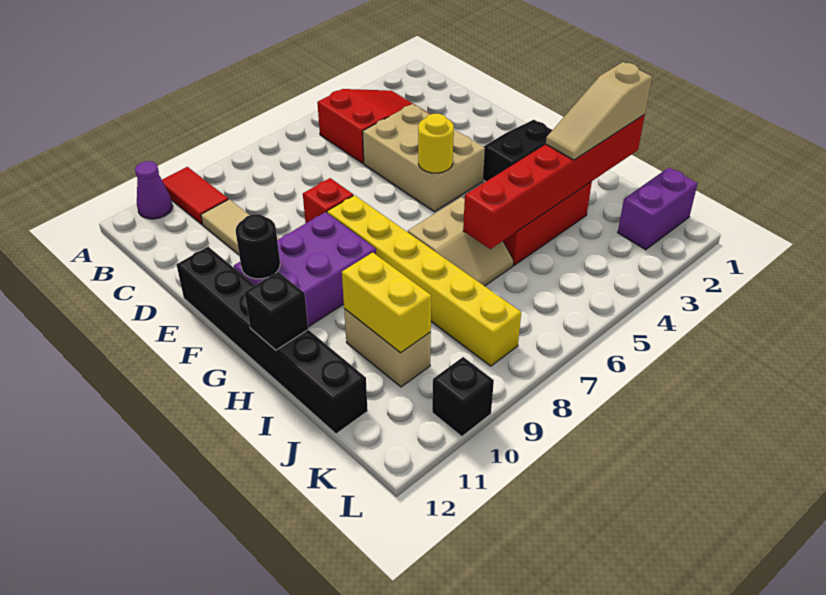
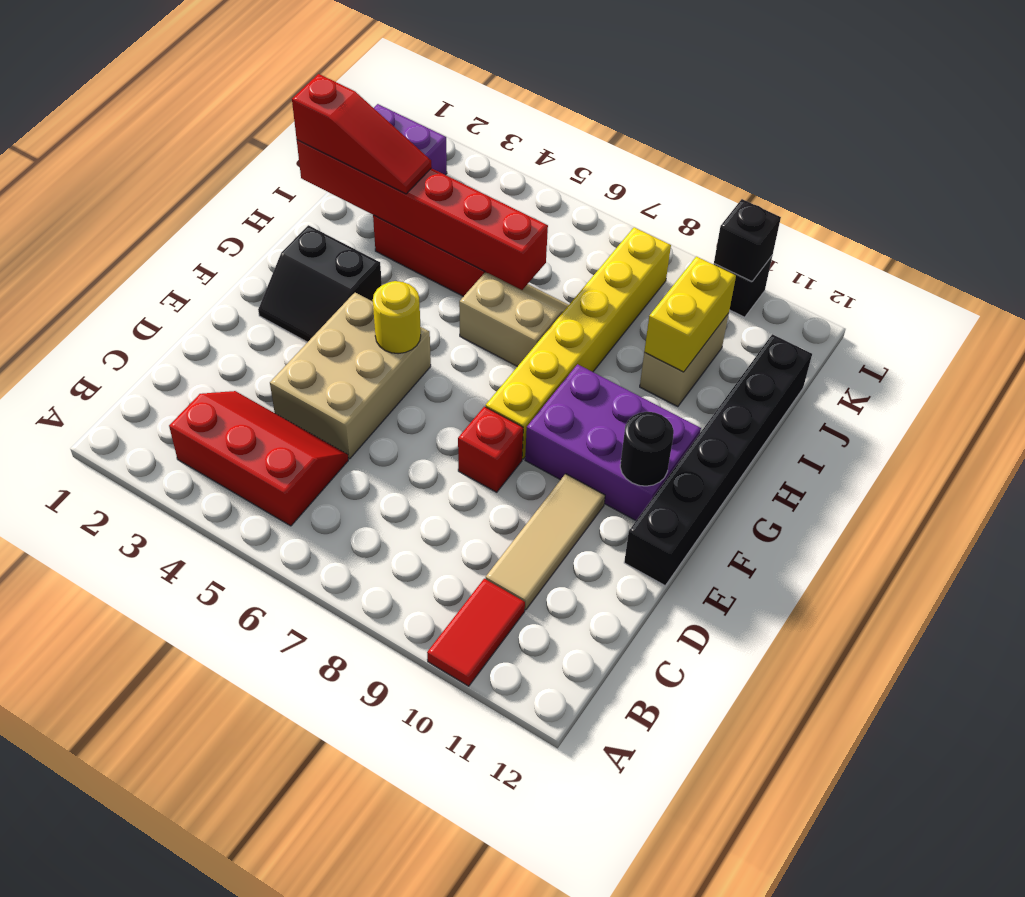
purple cone A11 level 1 -> none
red slope B3:C5 level 1 top 5 -> red slope B3:C5 level 1 top B
black brick H12 level 2 -> black brick L10 level 2
tan slope I1:I3 level 3 top 1 -> red slope I1:I3 level 3 top 1

